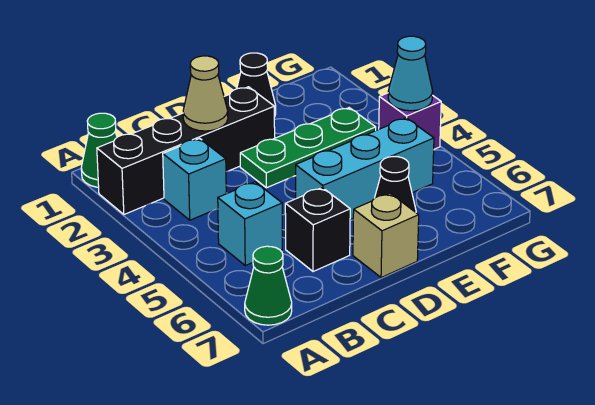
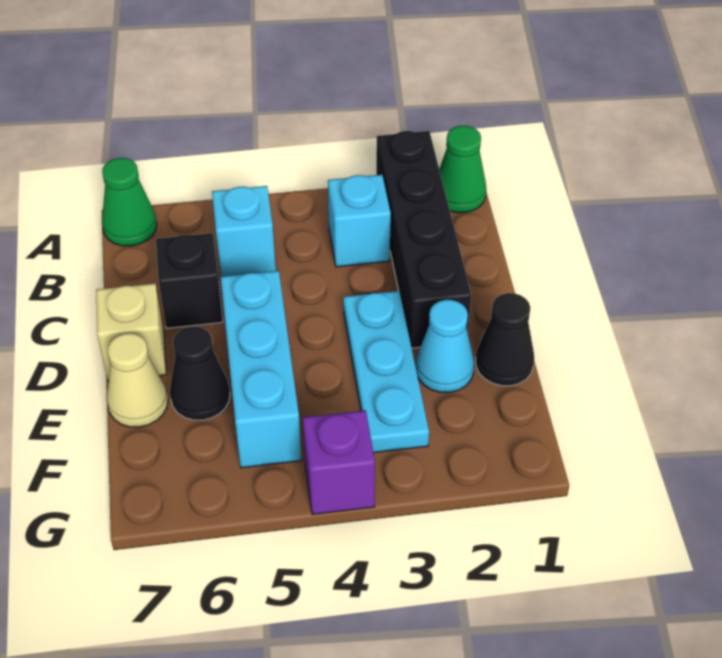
tan cone C2 level 2 -> tan cone E7 level 1
green plate D3:F3 level 1 -> cyan plate D3:F3 level 1
cyan cone G4 level 2 -> cyan cone E2 level 1

